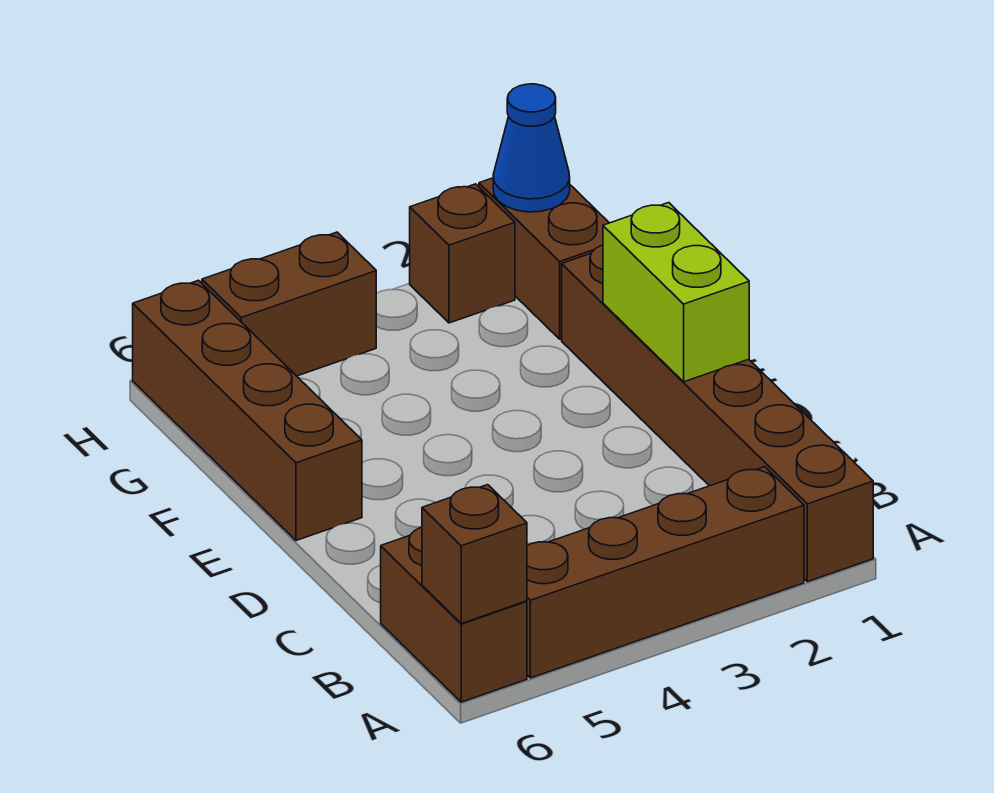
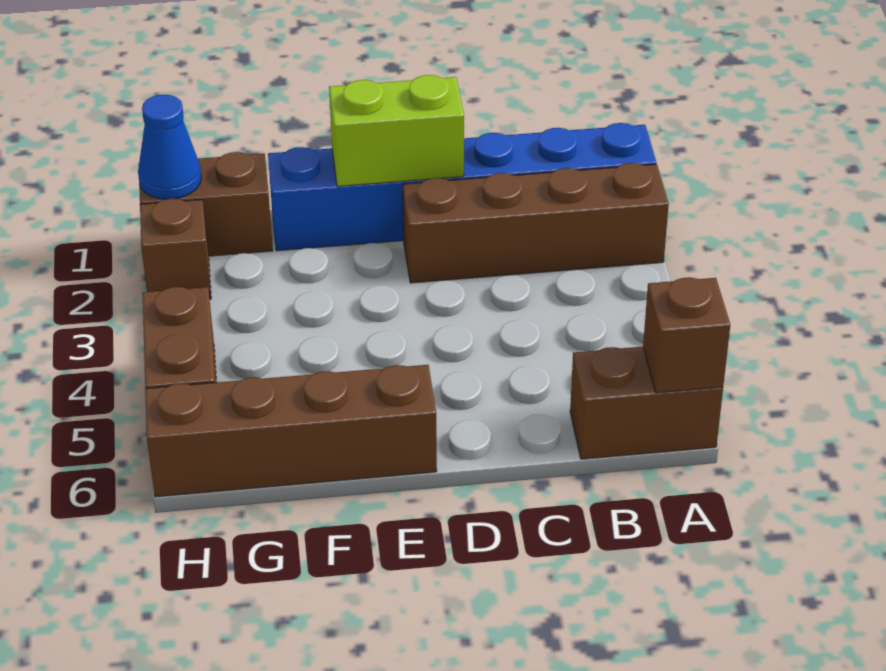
brown brick A1:F1 level 1 -> blue brick A1:F1 level 1
brown brick A2:A5 level 1 -> brown brick A2:D2 level 1

